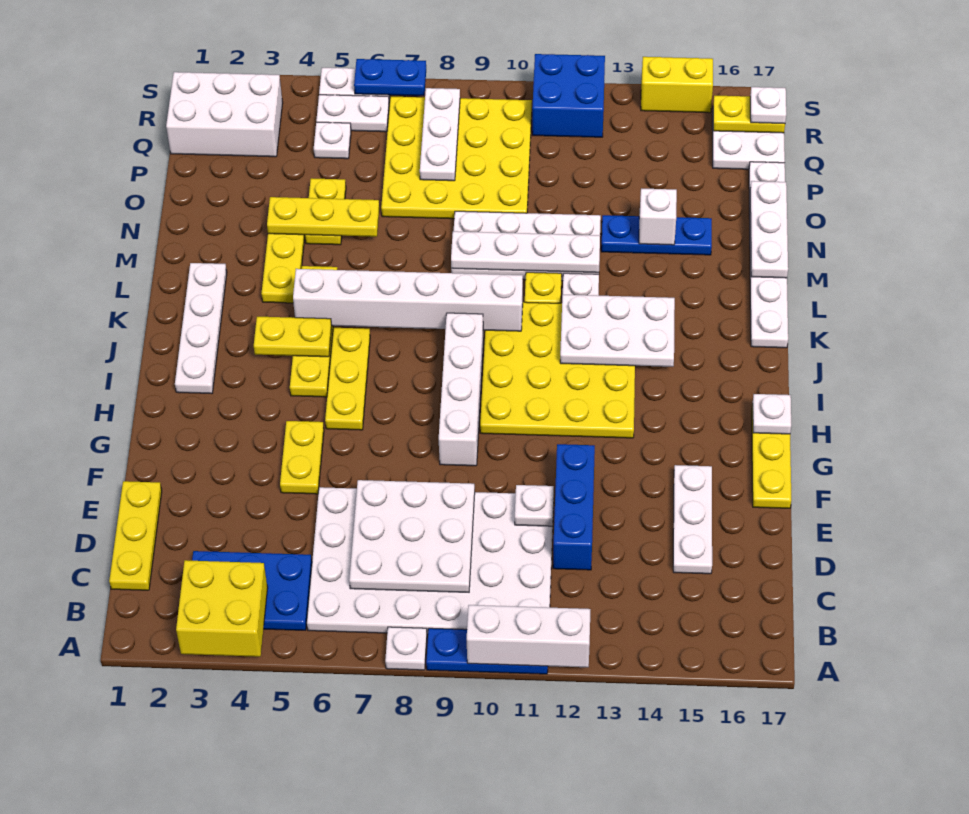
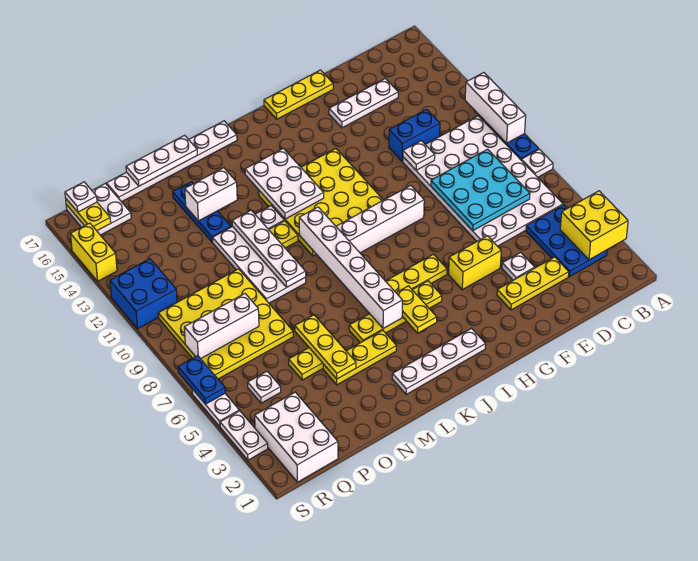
yellow plate C1:E1 level 1 -> yellow plate D3:F3 level 1
white plate C7:E9 level 2 -> cyan plate C7:E9 level 2
blue brick D12:F12 level 1 -> blue brick D12:E12 level 1
yellow plate F5:G5 level 1 -> yellow brick F5:G5 level 1
white plate H17 level 2 -> white plate E4 level 1
white brick N14 level 2 -> white brick M14:N14 level 2
white plate P8:R8 level 2 -> white brick P8:R8 level 2
white plate R5:R6 level 1 -> white plate S3:S4 level 1

